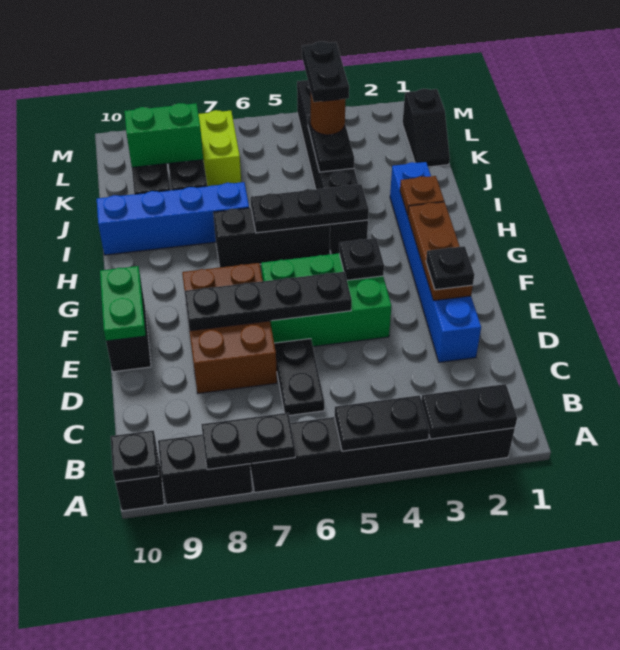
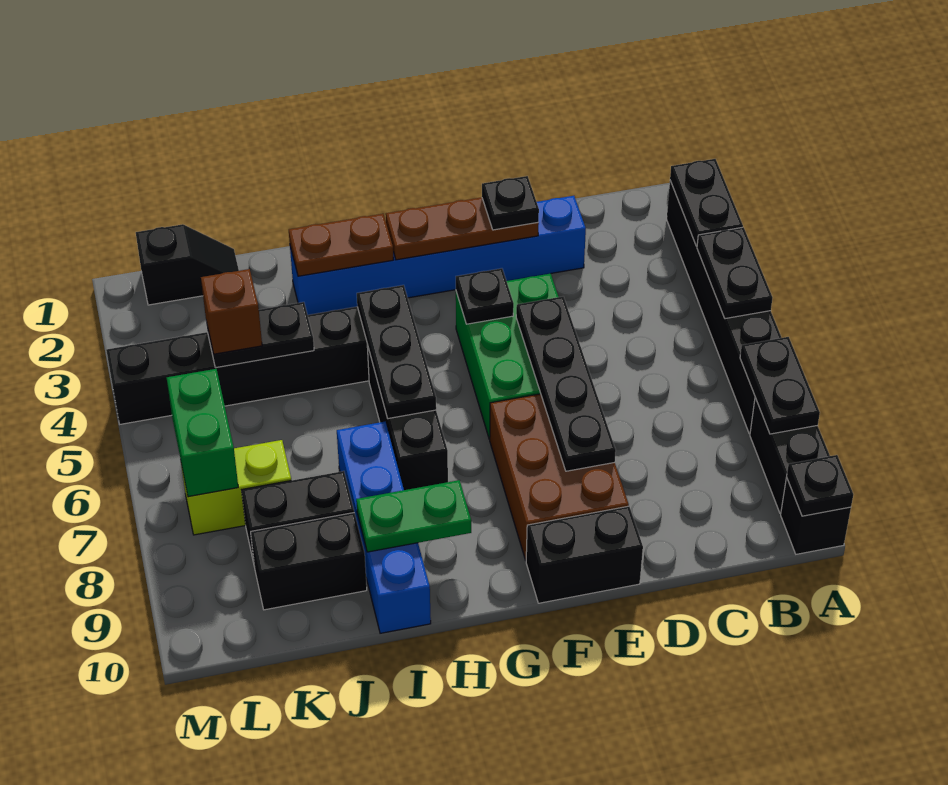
black plate C6:D6 level 1 -> none
brown brick D7:F8 level 1 -> brown brick E7:F9 level 1
green plate E10:F10 level 2 -> green plate H9:I9 level 2
brown plate H2 level 2 -> brown plate H2:I2 level 2
brown round brick K4 level 3 -> brown brick K4 level 3
black plate K4:L4 level 4 -> none
green brick K8:K9 level 2 -> green brick L6:L7 level 2

